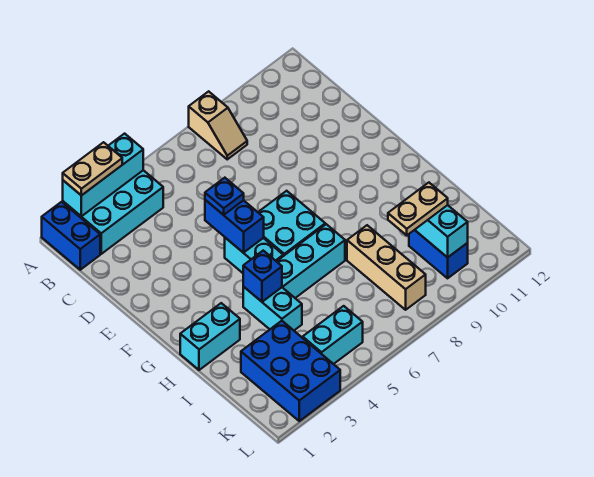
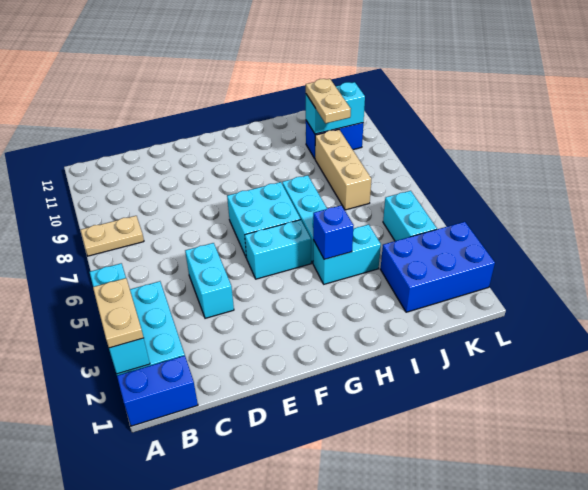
tan slope A8:B8 level 1 top A -> tan plate A8:B8 level 1
blue brick E5:F5 level 2 -> none
blue plate E5 level 3 -> none
cyan brick H1:H2 level 1 -> cyan brick D4:D5 level 1
tan brick I8:K8 level 1 -> tan brick J7:J9 level 1

